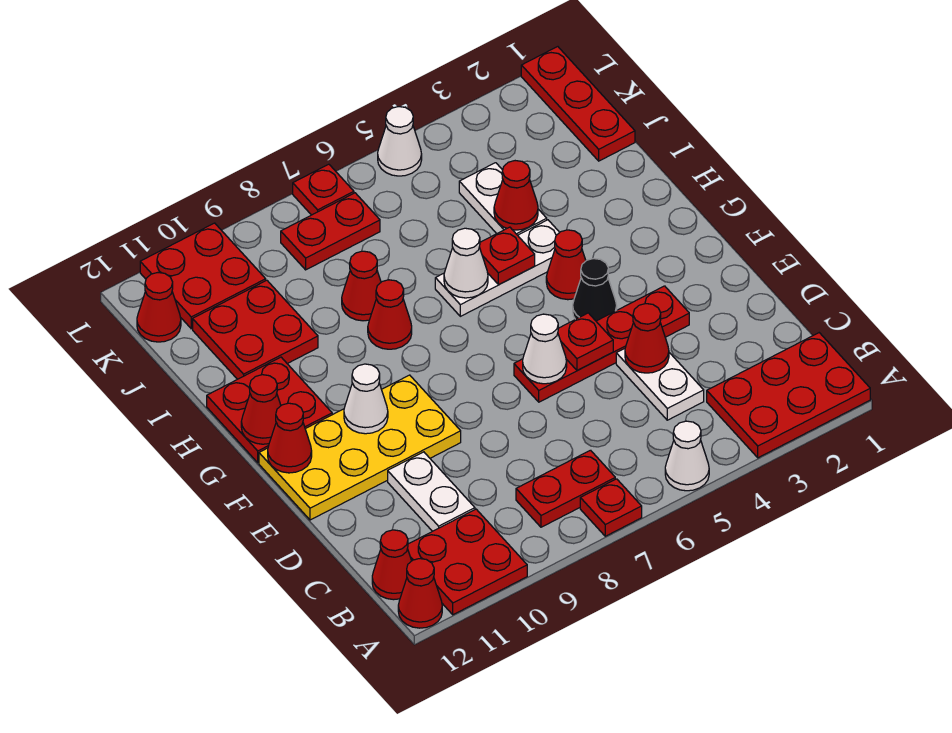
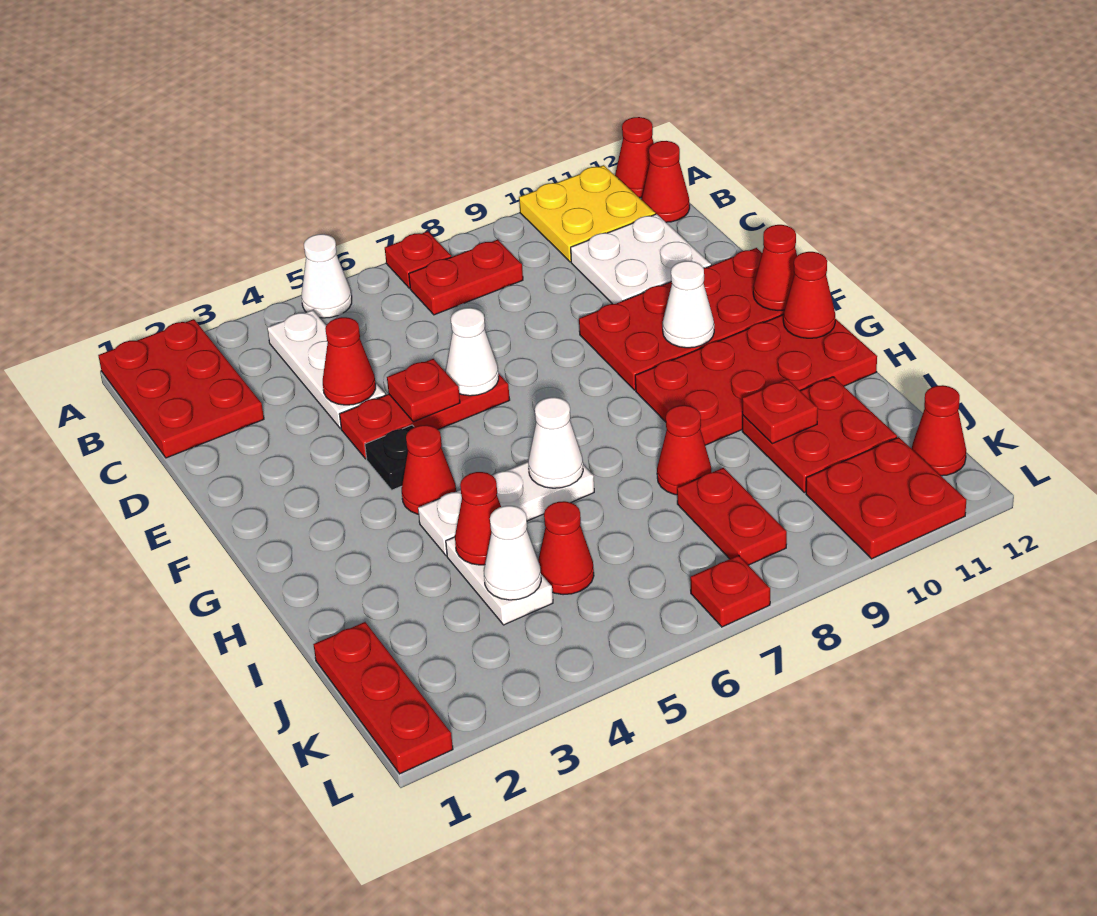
red plate A1:B3 level 1 -> red plate A1:C2 level 1
red plate A10:B11 level 1 -> yellow plate A10:B11 level 1
white plate C4:D4 level 1 -> white plate B4:D4 level 1
white plate C10:D10 level 1 -> white plate C10:D11 level 1
red plate E3:E6 level 1 -> red plate E4:E6 level 1
yellow plate E9:F12 level 1 -> red plate E9:F12 level 1
black cone F4 level 1 -> black plate F4 level 1
red plate G11:H12 level 1 -> red plate G9:H12 level 1
red plate H5 level 2 -> red plate I10 level 2
red cone H8 level 1 -> red cone J5 level 1
red plate K7:K8 level 1 -> red plate J8:K8 level 1
white cone L5 level 1 -> white cone J4 level 2

